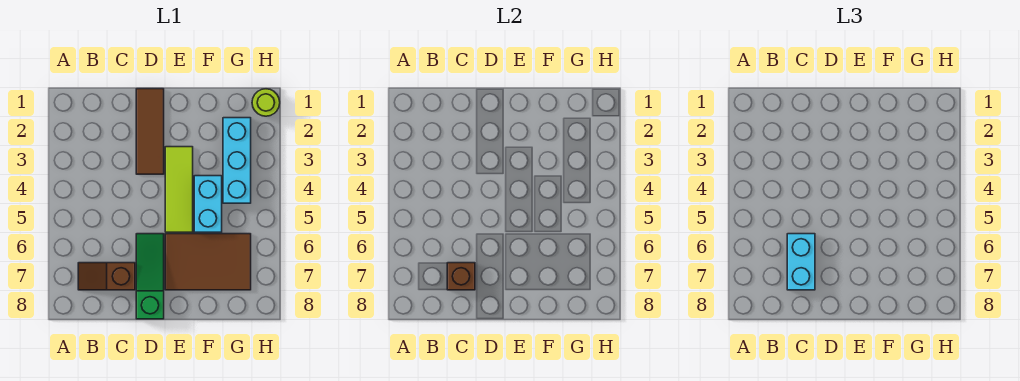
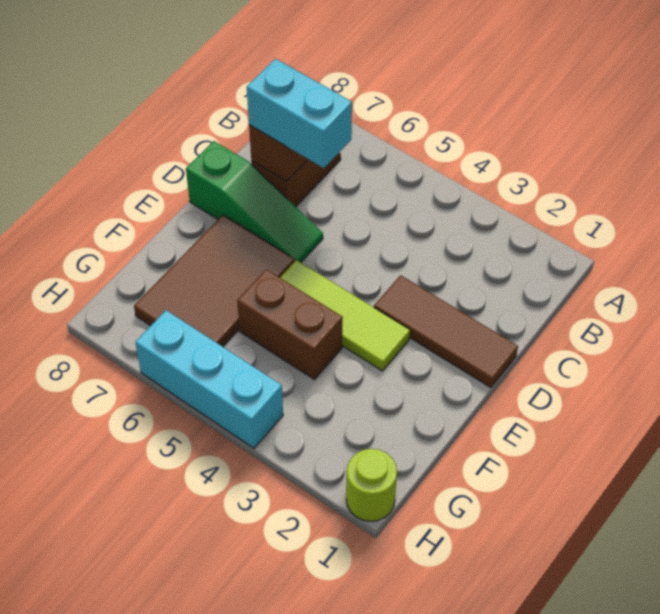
cyan brick F4:F5 level 1 -> brown brick F4:F5 level 1
cyan brick G2:G4 level 1 -> cyan brick H4:H6 level 1

